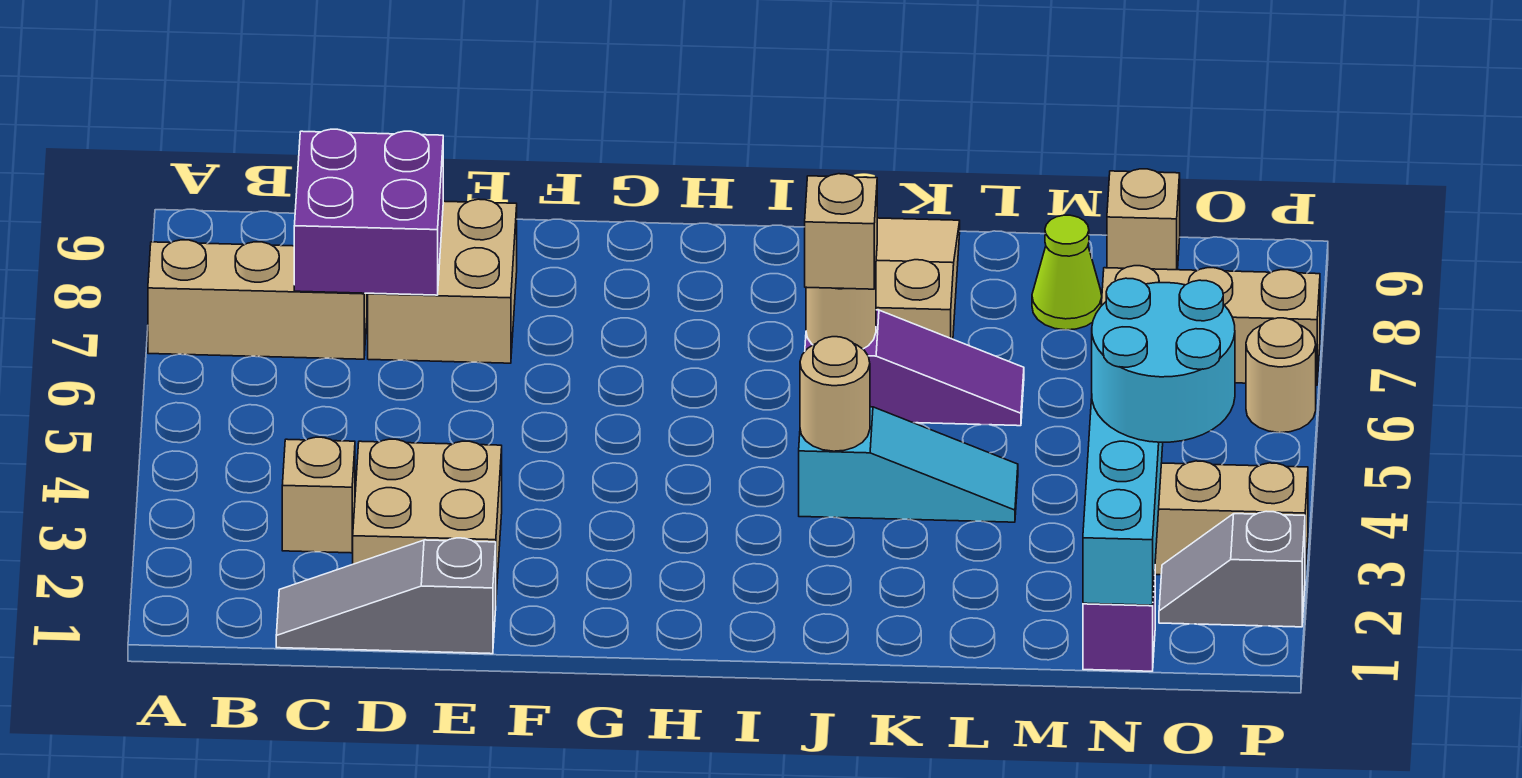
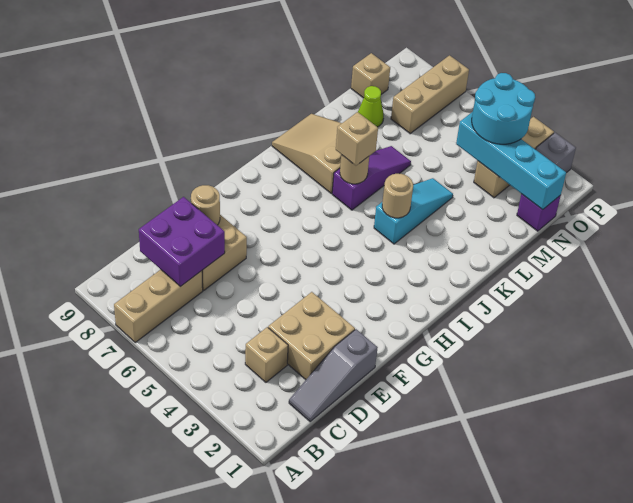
tan round brick P6 level 1 -> tan round brick E8 level 2

